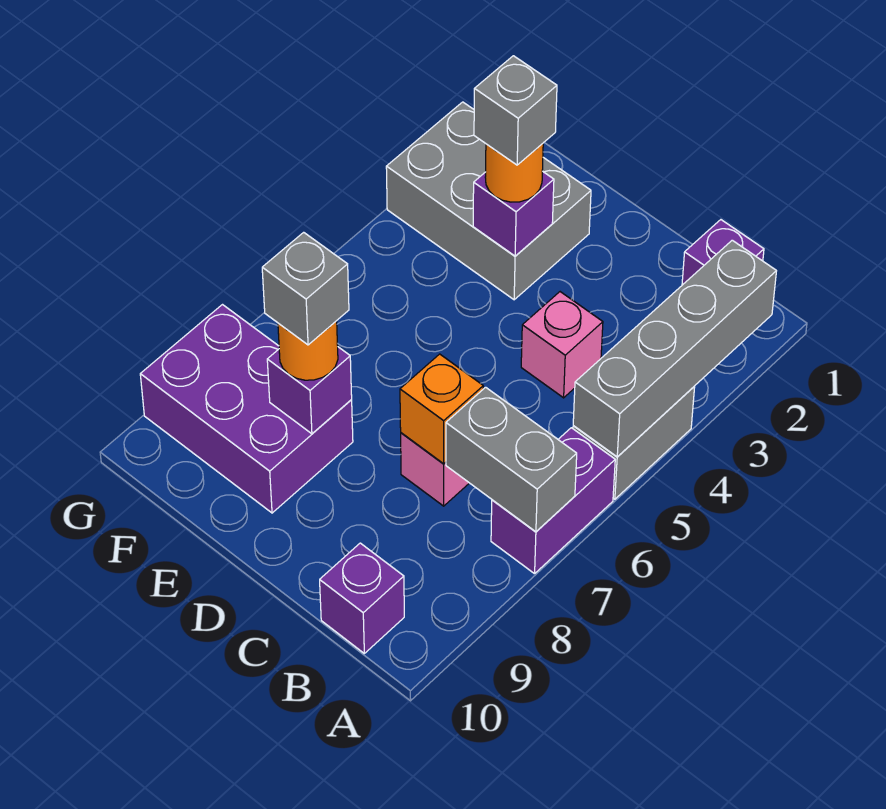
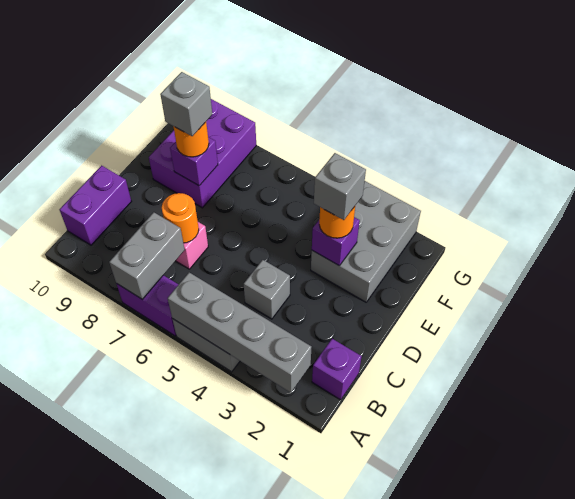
purple brick B10 level 1 -> purple brick B10:C10 level 1
pink brick C4 level 1 -> grey brick C4 level 1
orange brick C7 level 2 -> orange round brick C7 level 2

